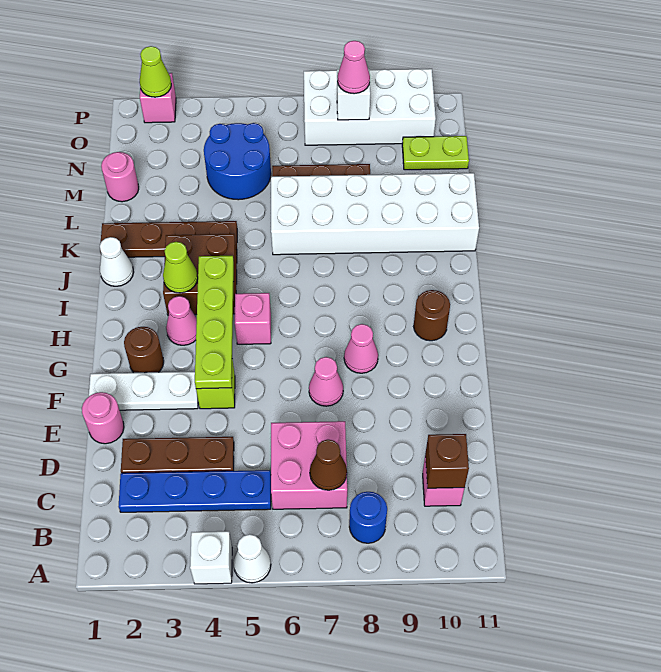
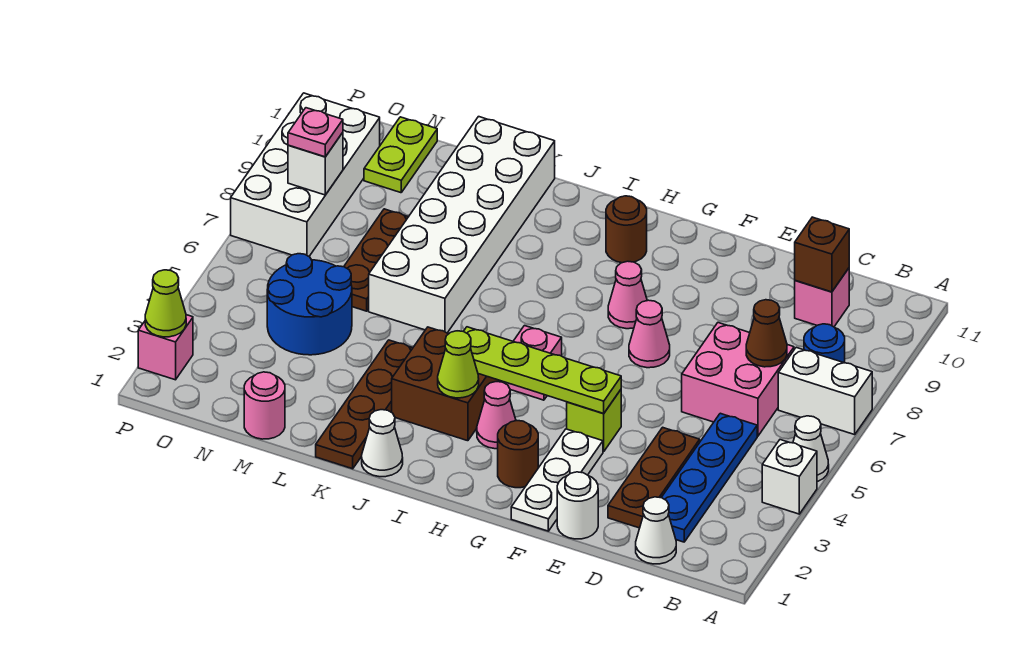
none -> white brick A7:B7 level 1
none -> white cone C1 level 1
pink round brick E1 level 1 -> white round brick E1 level 1
pink cone O8 level 3 -> pink plate O8 level 3

